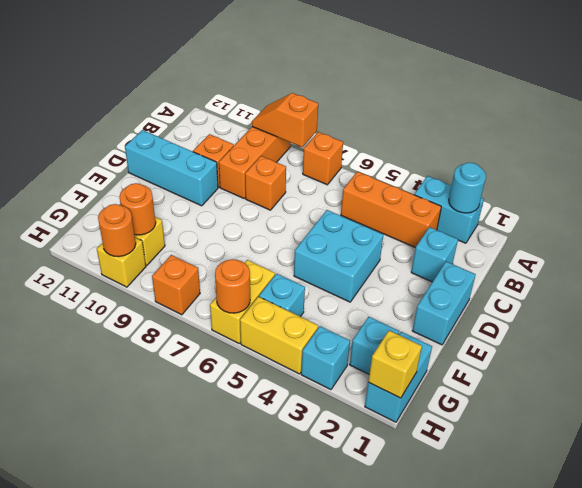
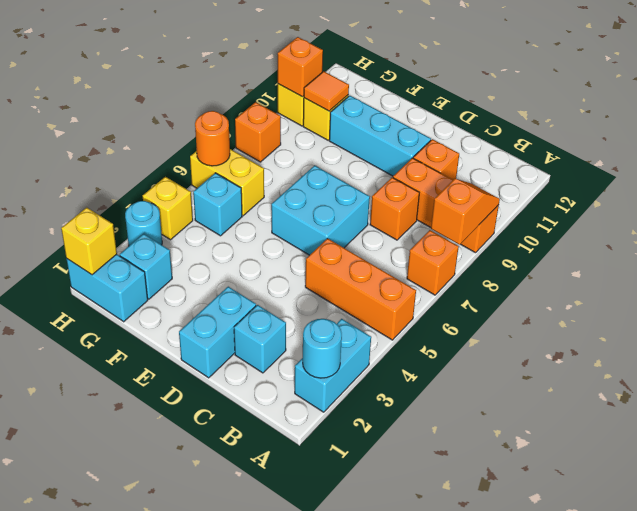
orange brick B3:B5 level 1 -> orange brick A5:C5 level 1
cyan brick D1:E1 level 1 -> cyan brick D1:D2 level 1
cyan brick D4:E5 level 1 -> cyan brick D6:E7 level 1
cyan brick D10:D12 level 1 -> cyan brick D10:F10 level 1
orange round brick G10 level 2 -> orange tile G10 level 2
cyan brick H3 level 1 -> cyan round brick H3 level 1
yellow brick H4:H5 level 1 -> yellow brick H4 level 1
orange round brick H10 level 2 -> orange brick H10 level 2

